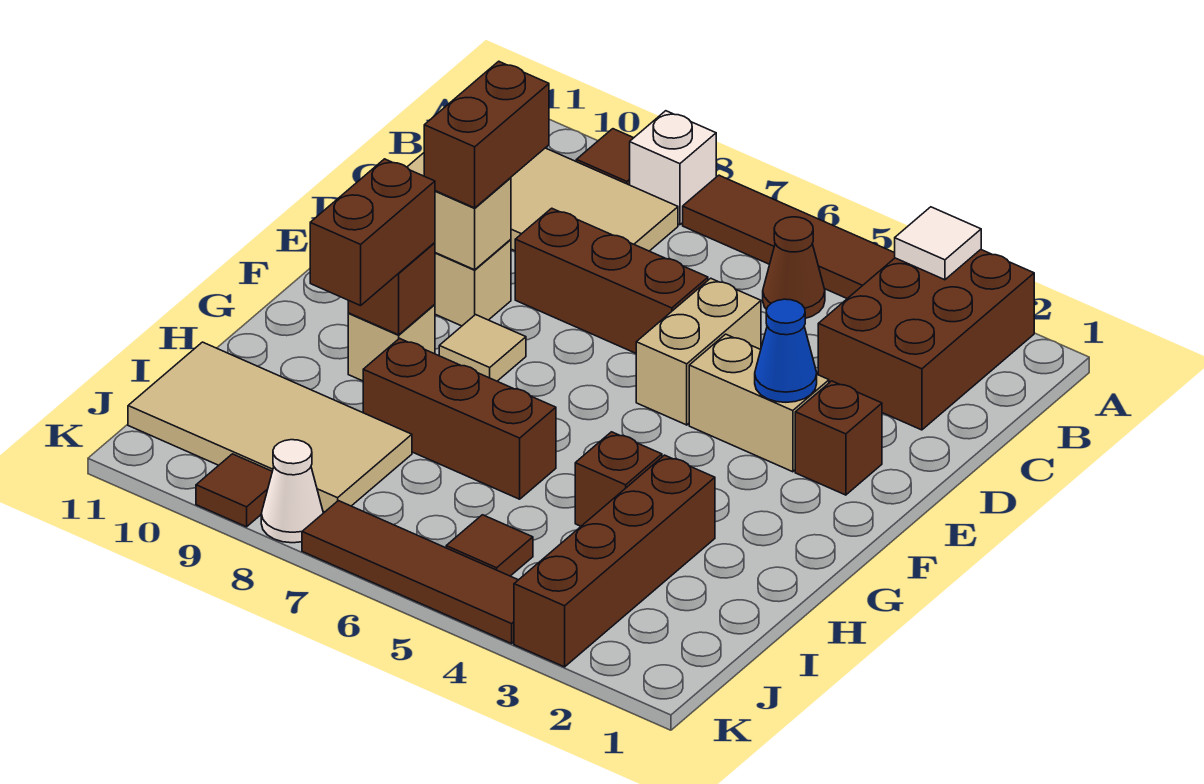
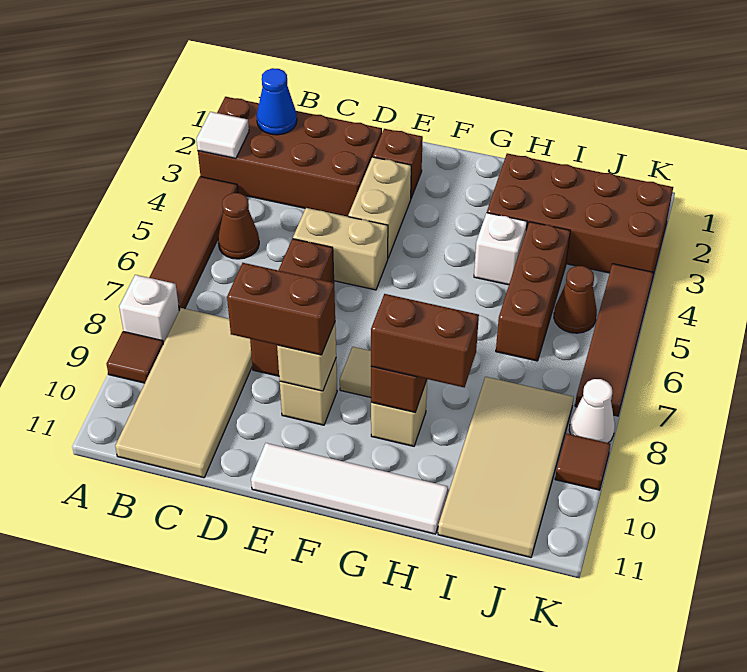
brown brick A2:C3 level 1 -> brown brick A2:D3 level 1
blue cone E3 level 2 -> blue cone B2 level 2
none -> white tile E11:H11 level 1
brown brick H3:K3 level 1 -> brown brick H2:K3 level 1
brown brick H4 level 1 -> white brick H4 level 1
brown brick H6:H8 level 1 -> brown brick I4:I6 level 1
brown tile J5 level 1 -> brown cone J5 level 1

